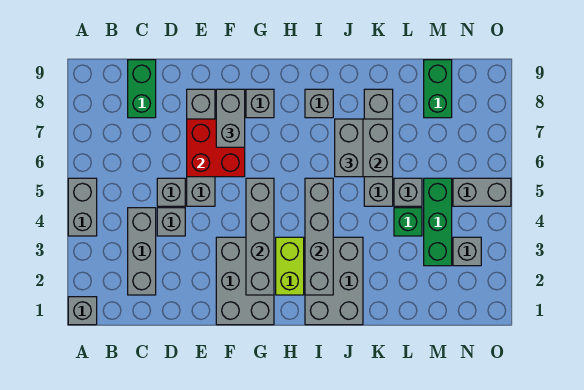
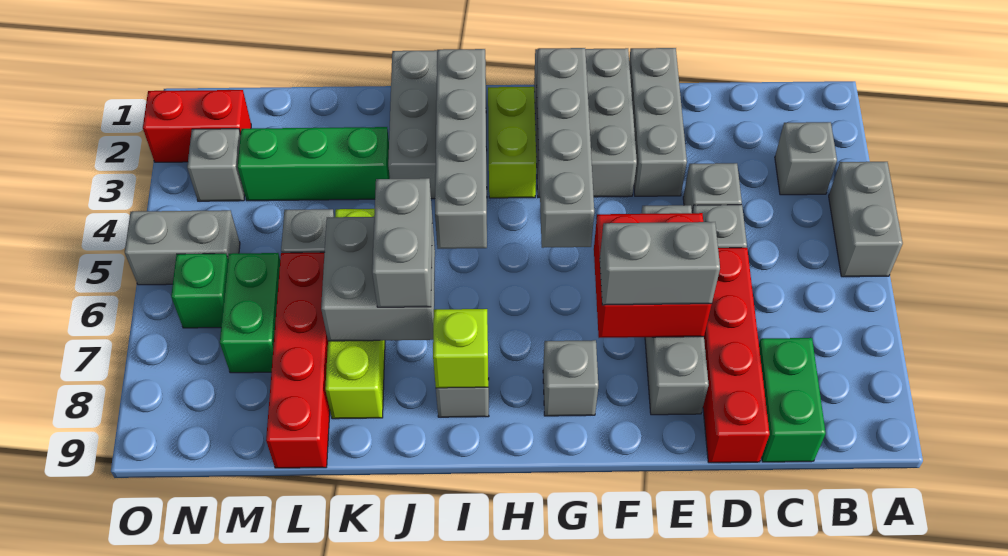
grey brick A1 level 1 -> grey brick B3 level 1
grey brick C2:C4 level 1 -> grey brick E1:E3 level 1
none -> red brick D6:D9 level 1
grey brick F7:F8 level 3 -> grey brick E7:F7 level 3
none -> lime brick I8 level 2
grey brick K5:K8 level 1 -> lime brick K5:K8 level 1
green brick L4 level 1 -> green brick N6 level 1
none -> red brick L6:L9 level 1
green brick M3:M5 level 1 -> green brick K3:M3 level 1
green brick M8:M9 level 1 -> green brick M6:M7 level 1
none -> red brick N2:O2 level 1

